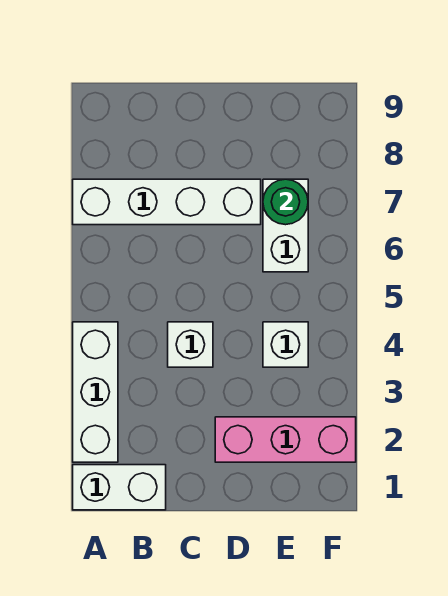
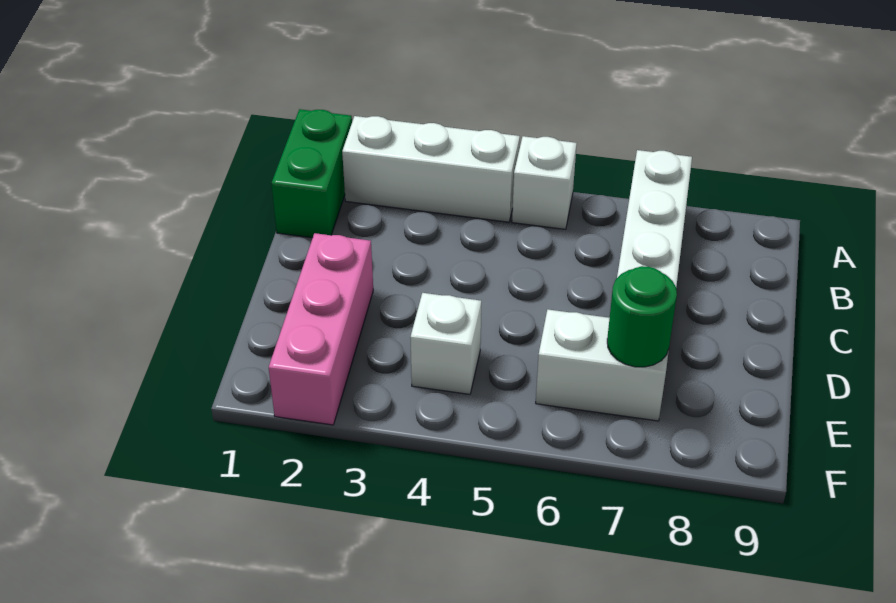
white brick A1:B1 level 1 -> green brick A1:B1 level 1
white brick C4 level 1 -> white brick A5 level 1

